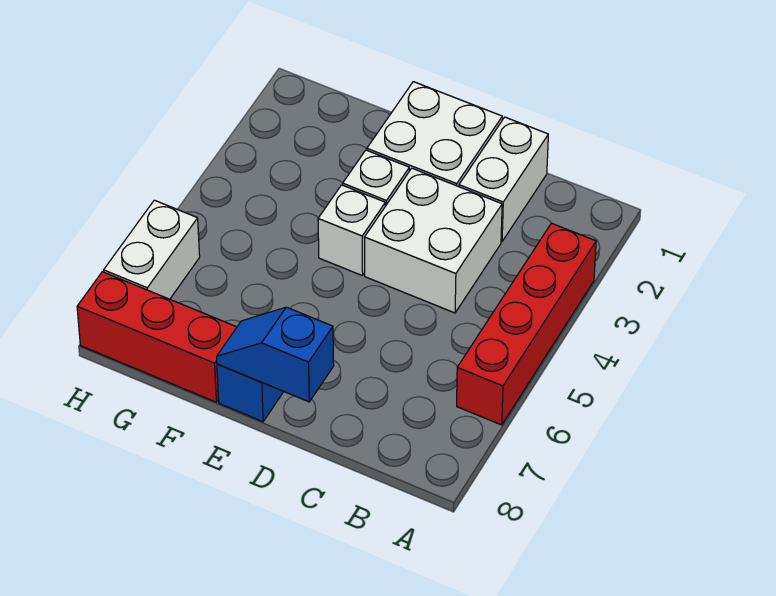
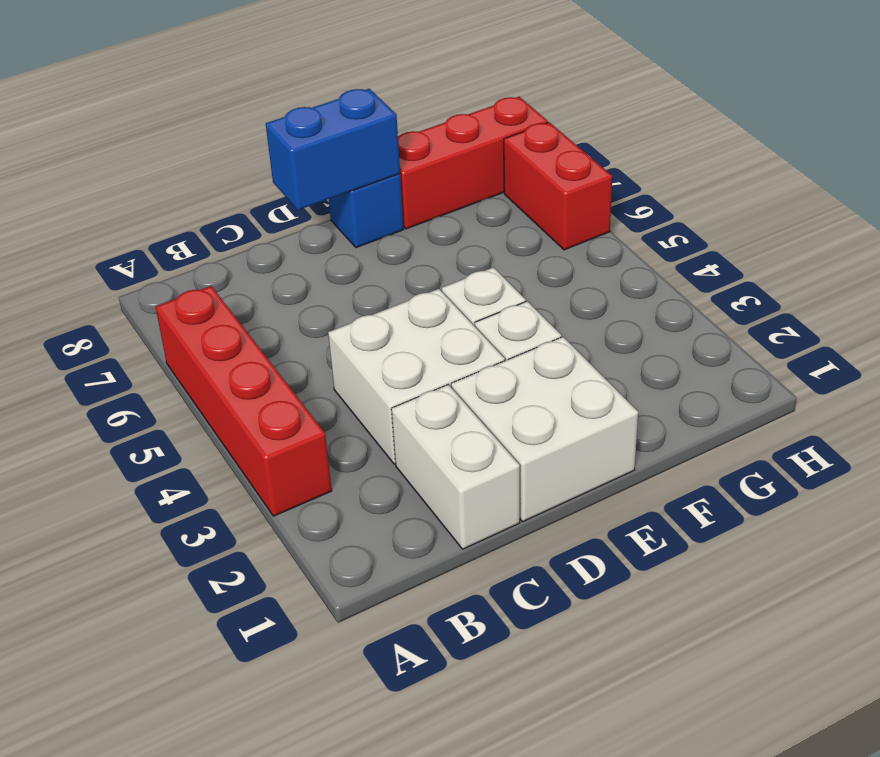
blue slope D8:E8 level 2 top D -> blue brick D8:E8 level 2
white brick H6:H7 level 1 -> red brick H6:H7 level 1

